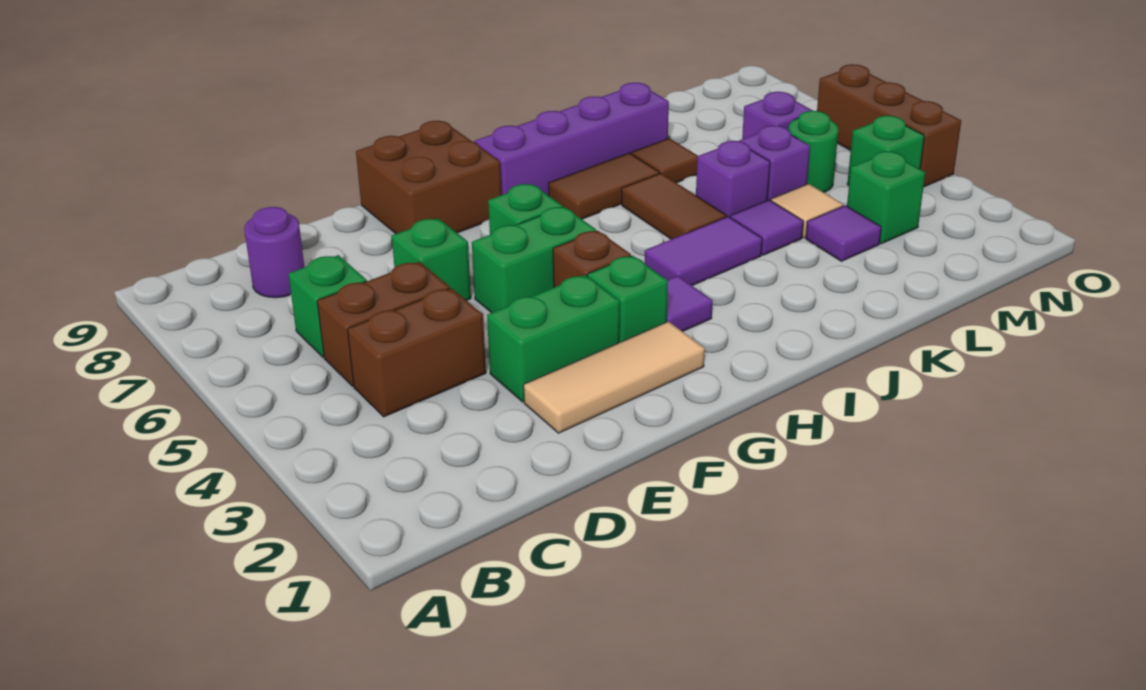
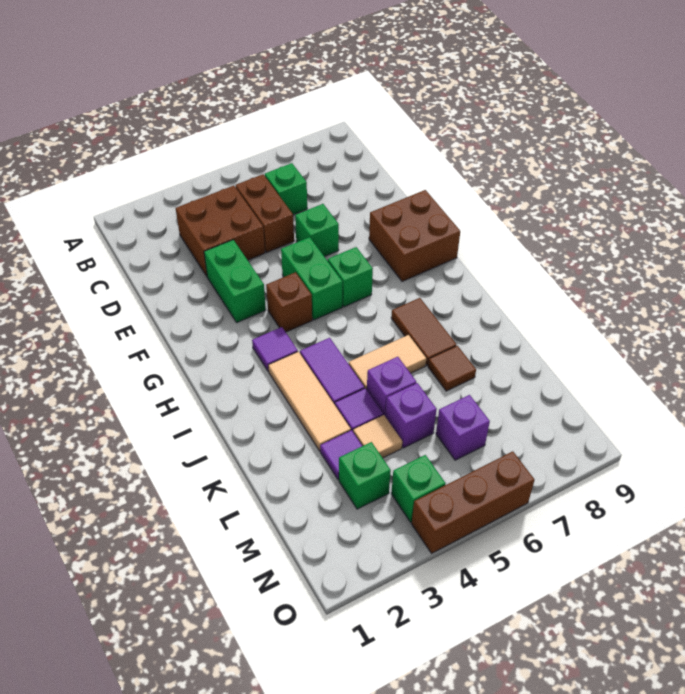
brown brick C4:D4 level 1 -> brown brick C3:D4 level 1
purple round brick C8 level 1 -> none
tan tile E2:G2 level 1 -> tan tile I3:K3 level 1
green brick G3 level 1 -> none
purple brick H8:K8 level 1 -> none
brown tile J5:J6 level 1 -> tan tile J5:J6 level 1
green round brick M5 level 1 -> none

